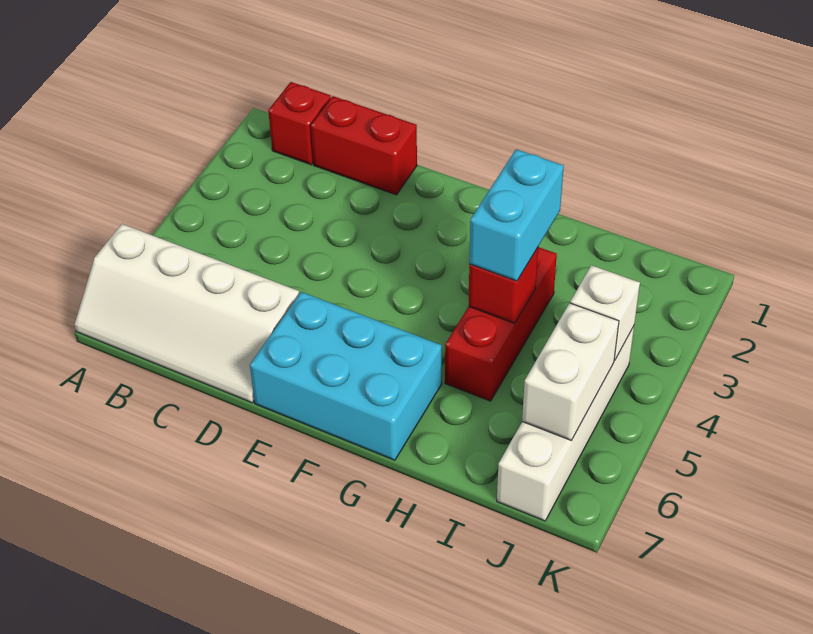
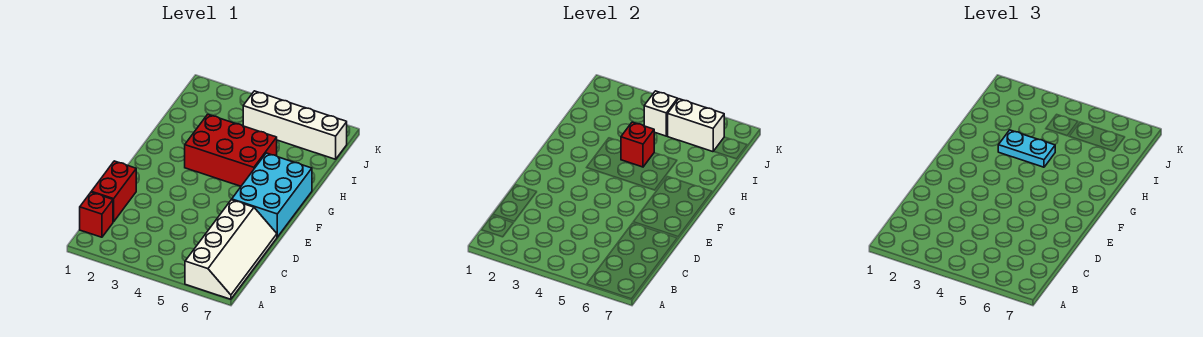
red brick H3:H5 level 1 -> red brick G3:H5 level 1
cyan brick H3:H4 level 3 -> cyan plate H3:H4 level 3

